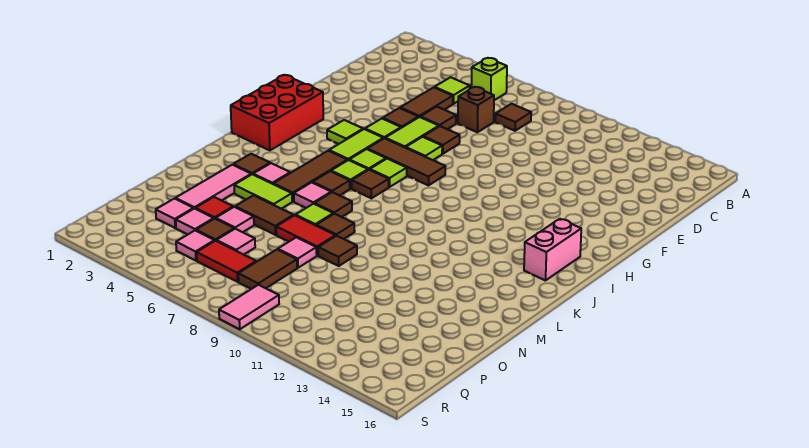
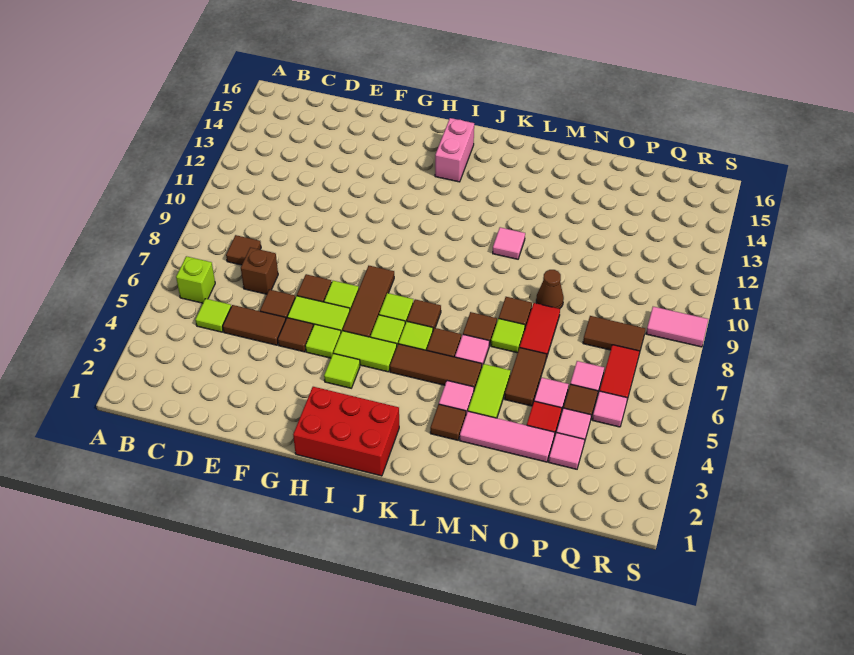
pink brick I15:J15 level 1 -> pink brick I14:I15 level 1
brown tile N9 level 1 -> brown cone N9 level 1
pink tile O8 level 1 -> pink tile L11 level 1

